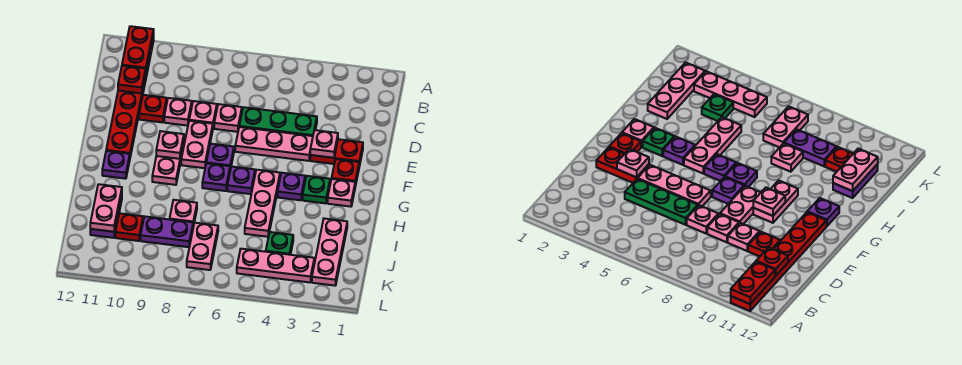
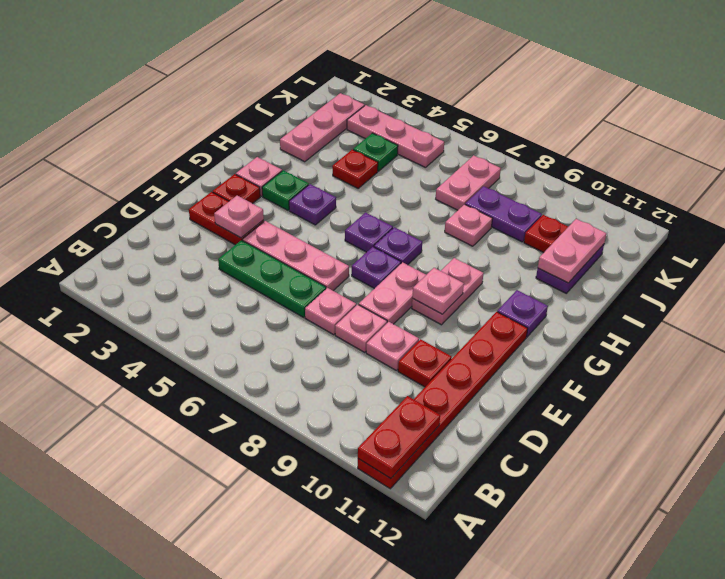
red plate C11 level 2 -> red plate I4 level 1
pink plate G5:I5 level 1 -> none

